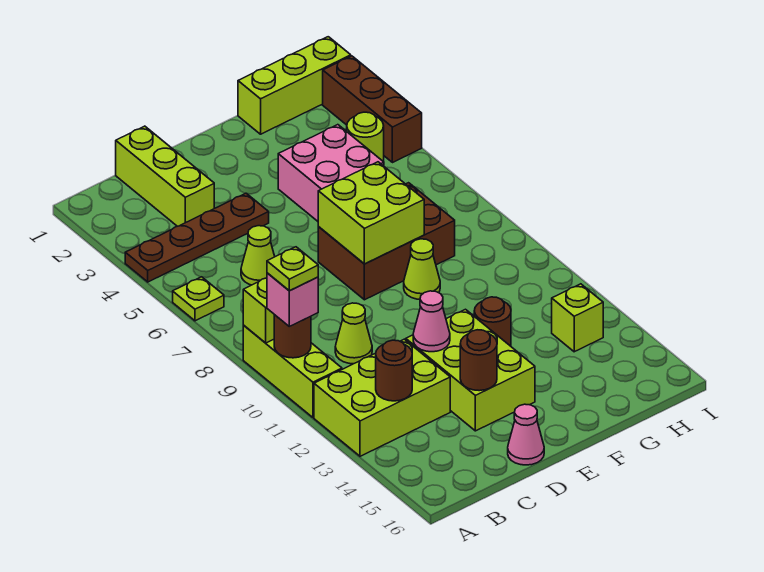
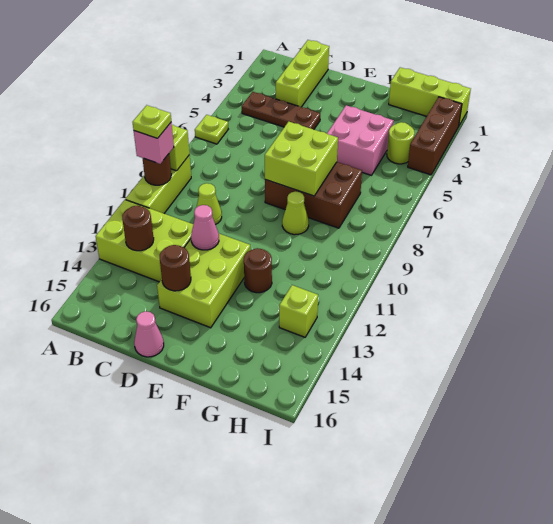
brown plate A4:D4 level 1 -> brown plate B4:D4 level 1
lime cone C6 level 1 -> none

